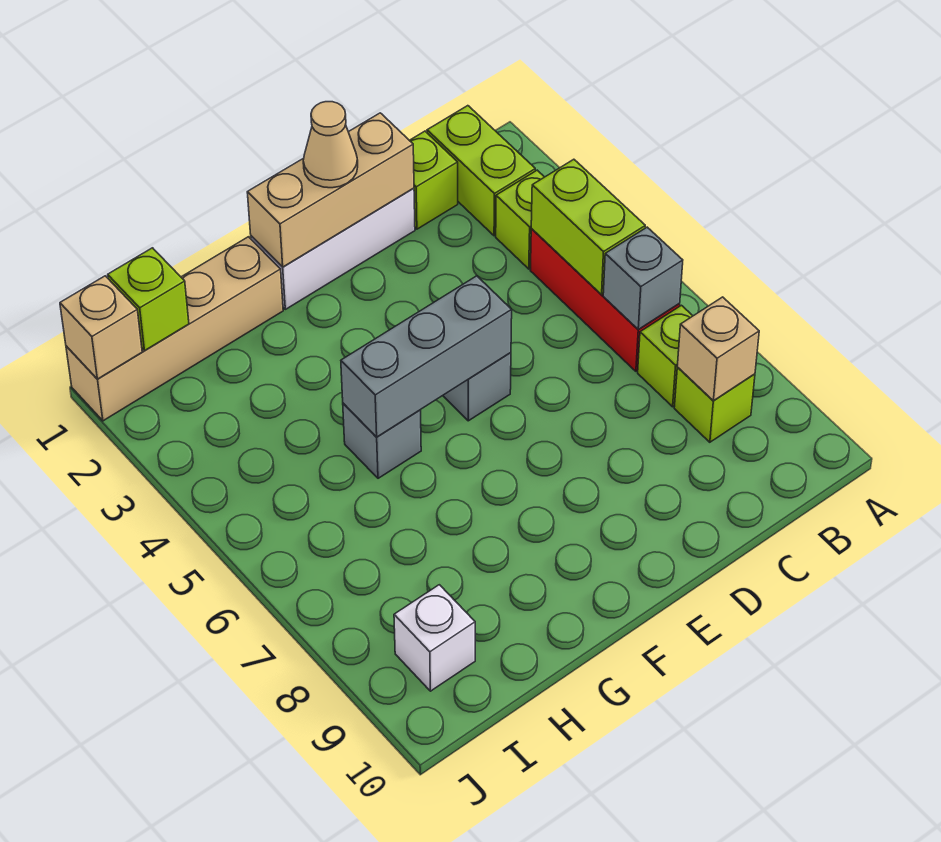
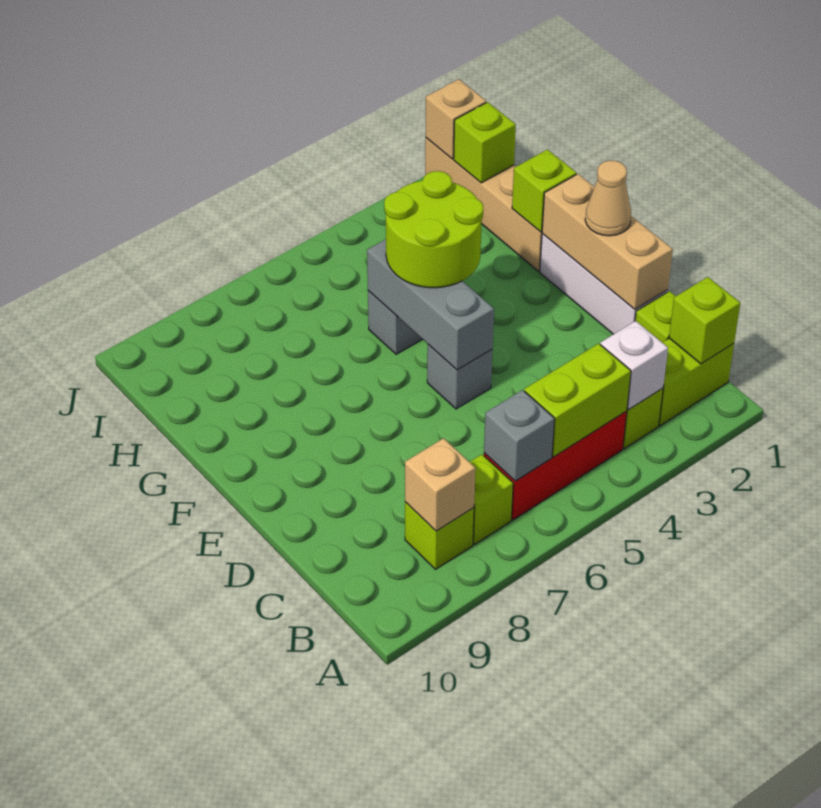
none -> lime brick B1 level 2
none -> lime round brick F4:G5 level 3
none -> lime brick G1 level 2
white brick I9 level 1 -> white brick B3 level 2

